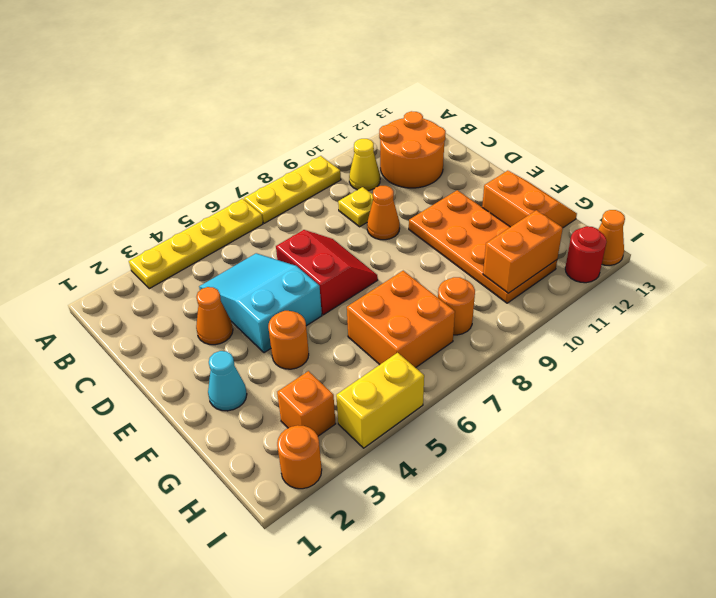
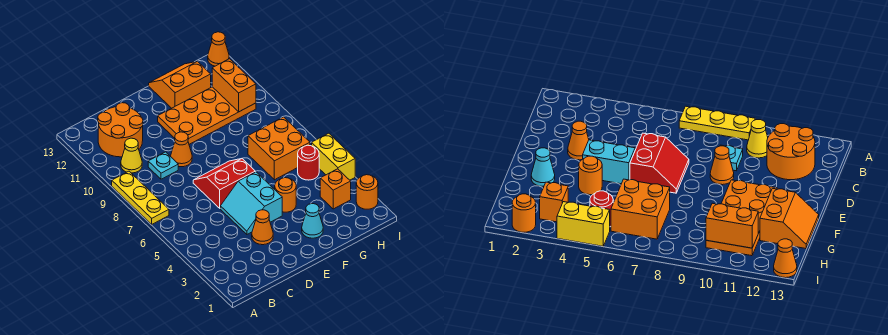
yellow plate A3:A6 level 1 -> none
cyan slope C4:E5 level 1 top E -> cyan slope D4:E5 level 1 top E
yellow plate C9 level 1 -> cyan plate C9 level 1
orange round brick H8 level 1 -> none
red round brick I12 level 1 -> red round brick H5 level 1

